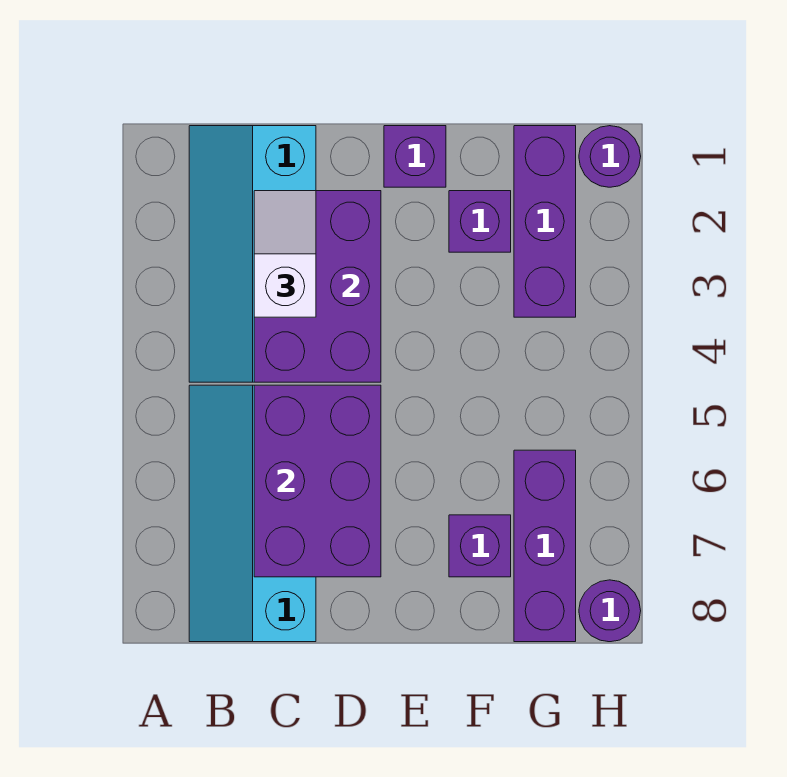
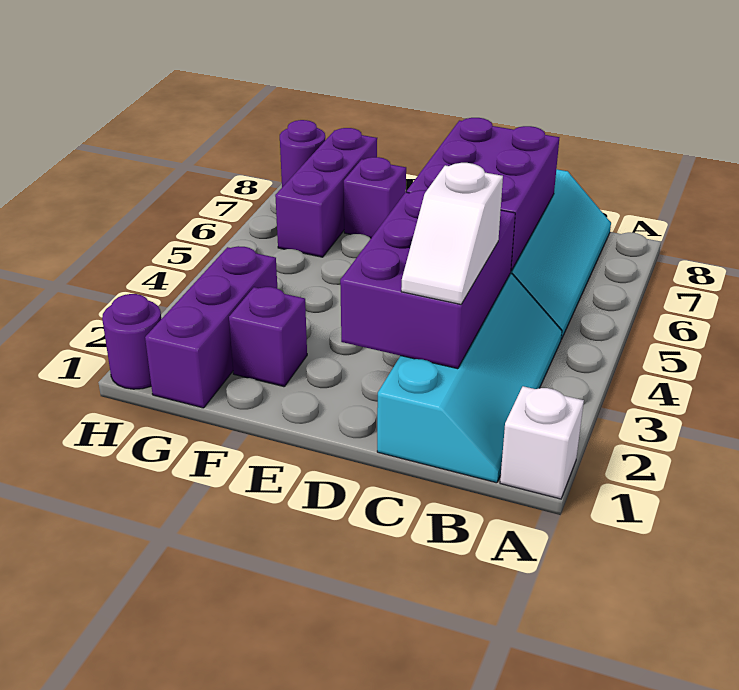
none -> white brick A1 level 1
purple brick E1 level 1 -> none

